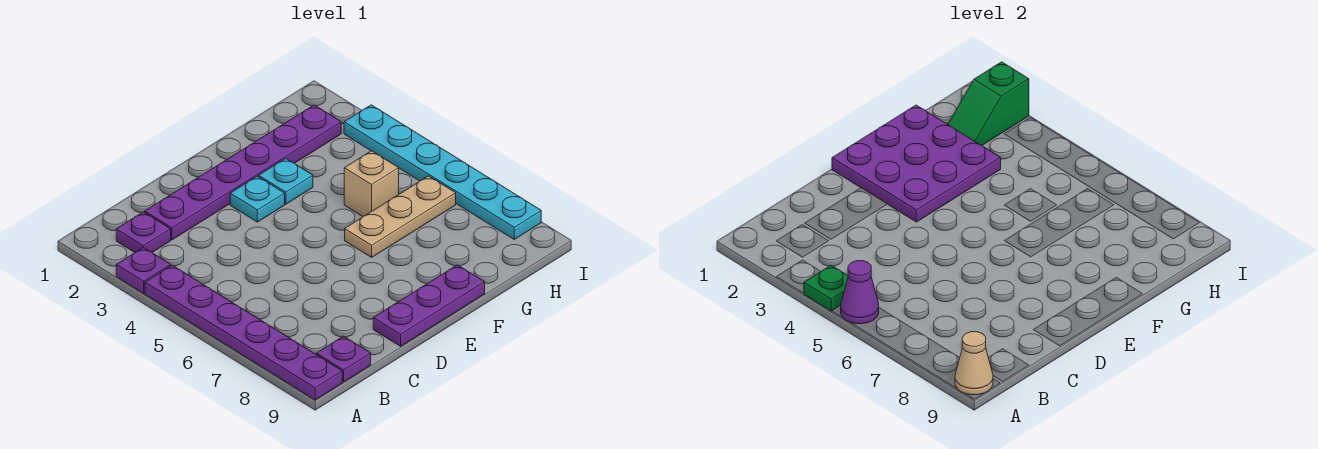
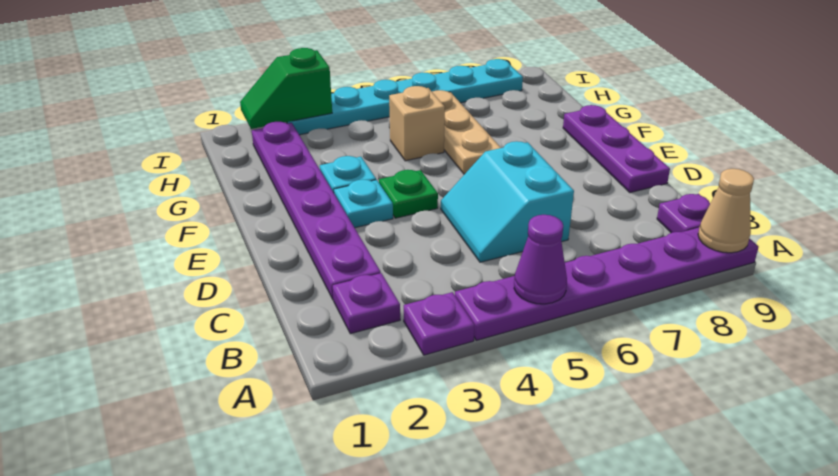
green plate A4 level 2 -> green plate E4 level 1
none -> cyan slope C5:D6 level 1 top 6
purple plate E1:G3 level 2 -> none
green slope H2:I2 level 2 top I -> green slope I2:I3 level 2 top 3

